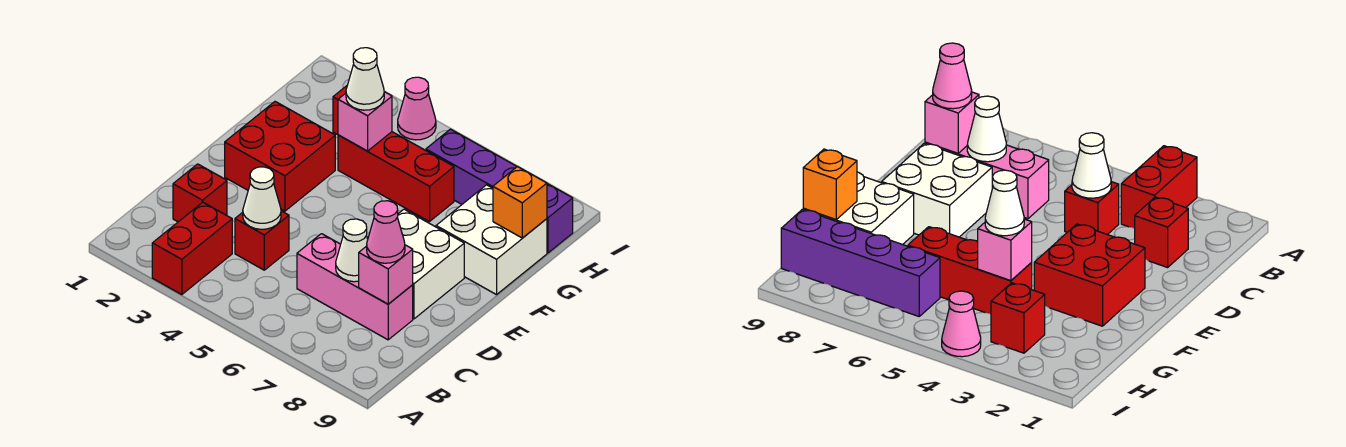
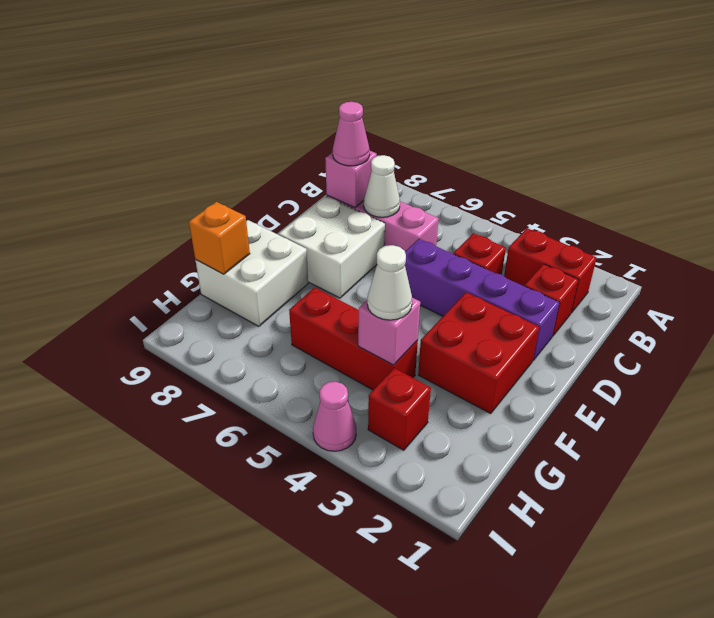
red brick A3:B3 level 1 -> red brick B2:B3 level 1
white cone C4 level 2 -> none
purple brick H6:H9 level 1 -> purple brick D2:D5 level 1

